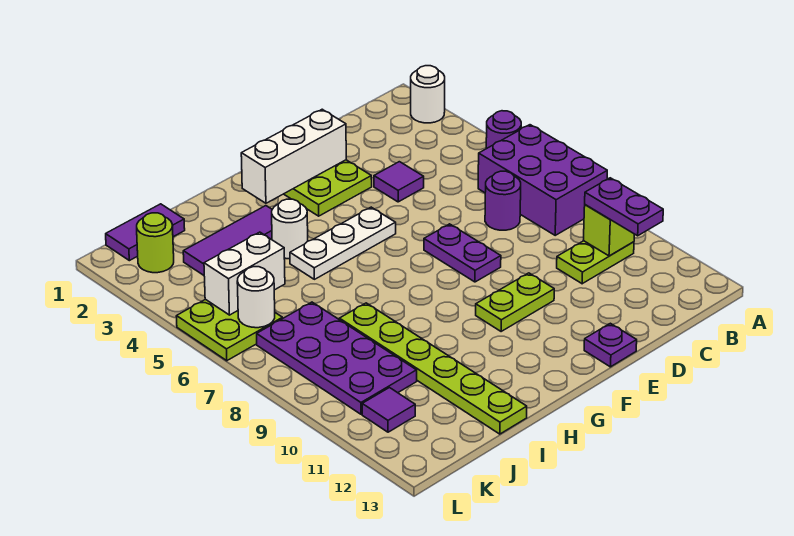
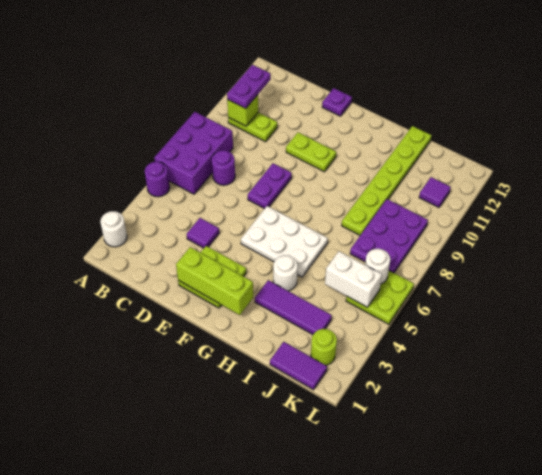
white brick E2:G2 level 2 -> lime brick E2:G2 level 2
white plate F5:H5 level 1 -> white plate F5:H6 level 1
purple plate J7:K10 level 1 -> purple plate J7:K9 level 1

